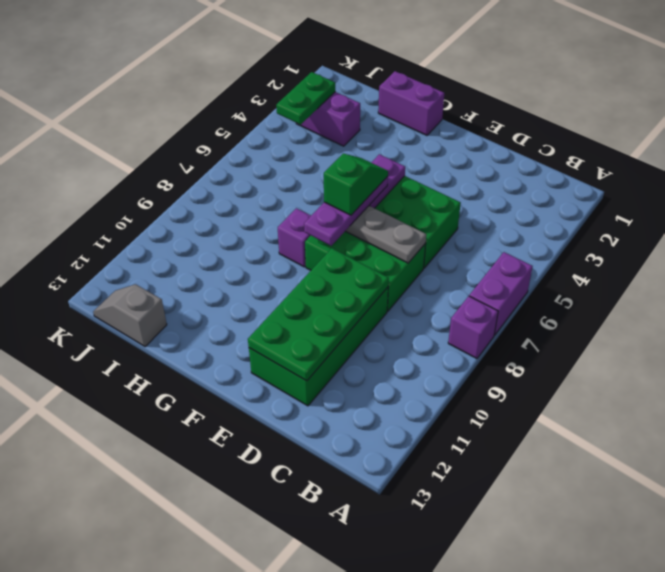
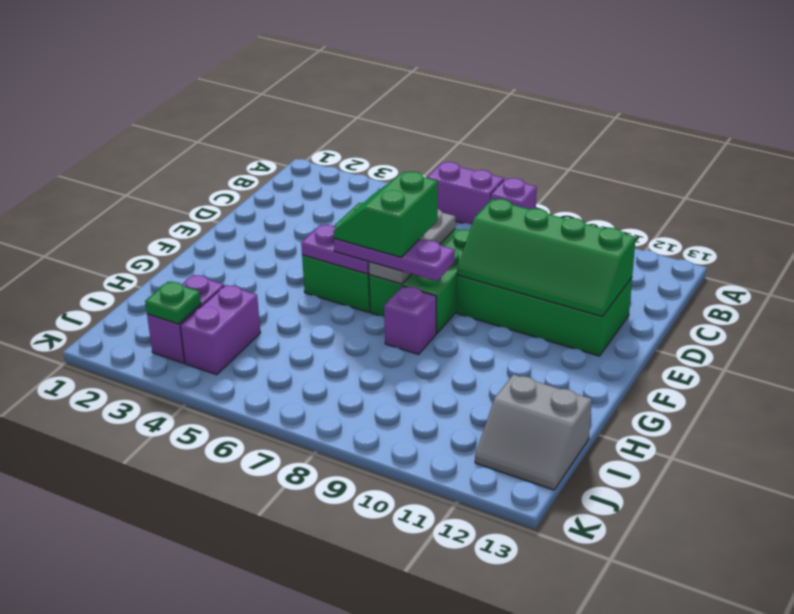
green plate D9:E12 level 2 -> green slope D9:E12 level 2 top D
green slope F6:F7 level 4 top 7 -> green slope E6:F7 level 4 top 7
purple brick G1:H1 level 1 -> purple brick I4:J4 level 1
grey slope I13:J13 level 1 top I -> grey slope I12:J13 level 1 top I
green plate J3:J4 level 2 -> green plate J3 level 2

